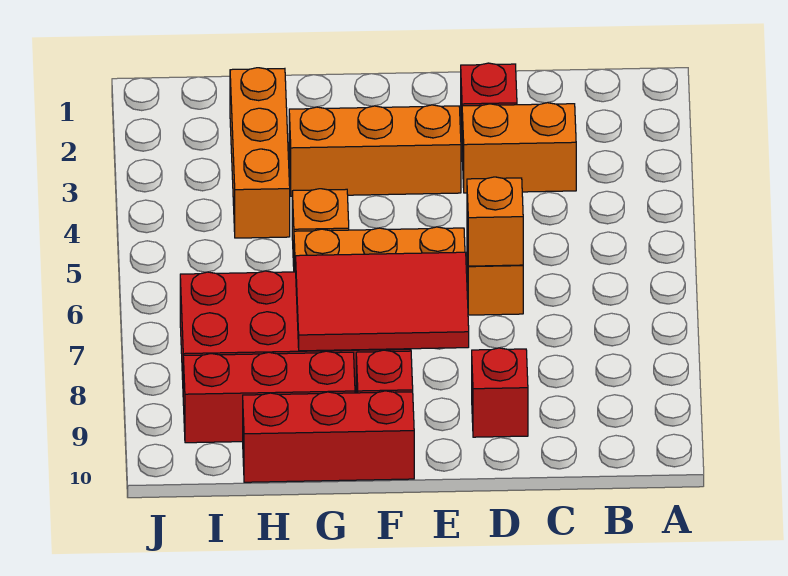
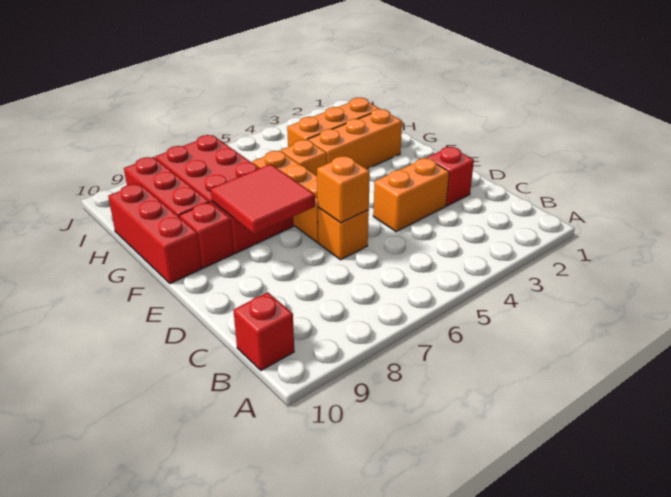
orange brick C3:D3 level 1 -> orange brick D3:D4 level 1
red brick D9 level 1 -> red brick B10 level 1
orange brick E3:G3 level 1 -> orange brick G2:G4 level 1
red tile E7:G8 level 2 -> red tile E7:F8 level 2

